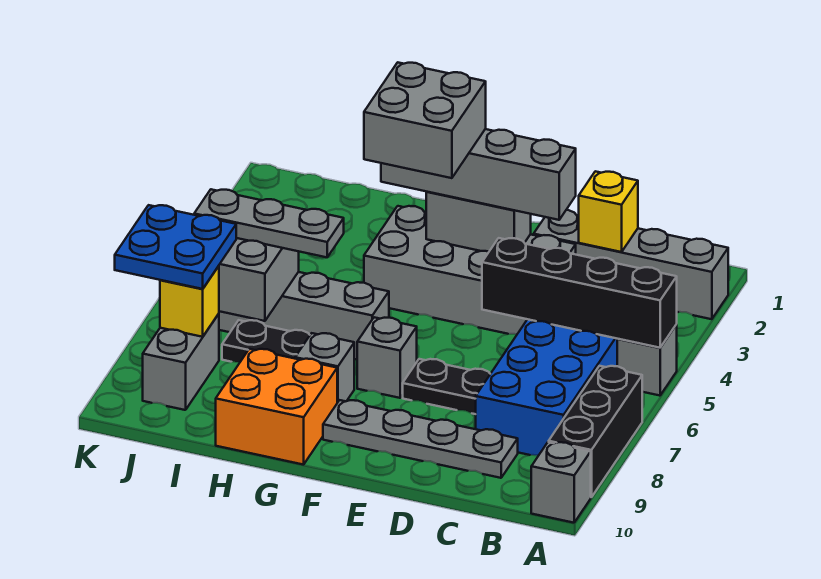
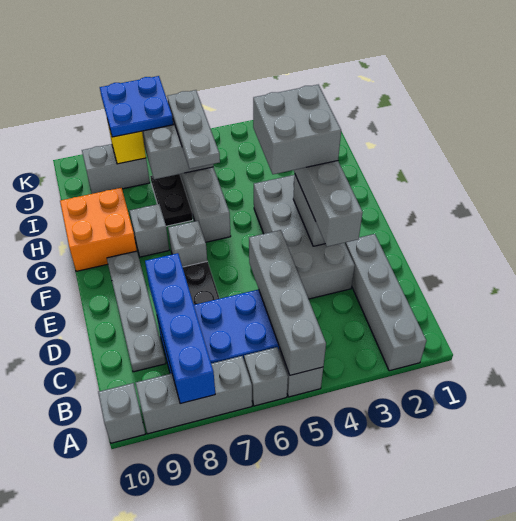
black brick A5:D5 level 2 -> grey brick A5:D5 level 2
none -> grey brick A6 level 1
black brick A7:A9 level 1 -> grey brick A7:A9 level 1
none -> blue brick A8:D8 level 2
yellow brick C2 level 2 -> none

